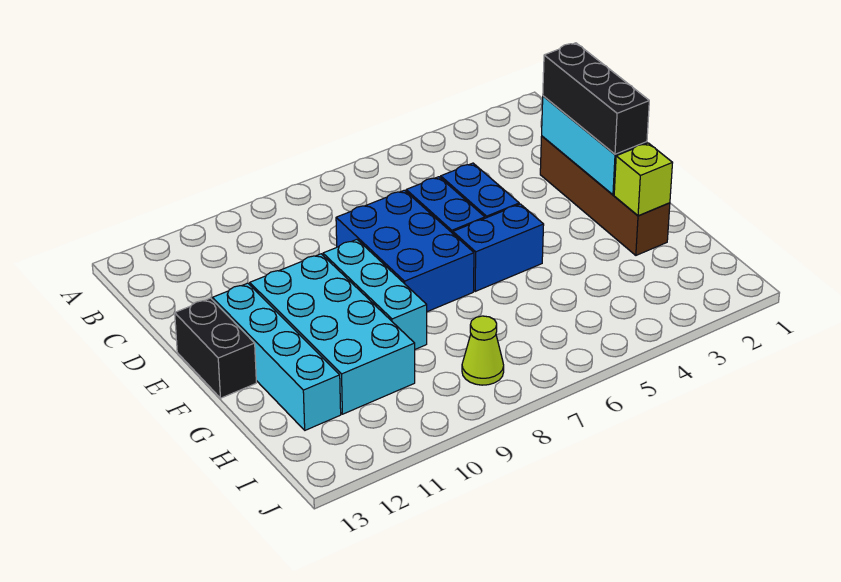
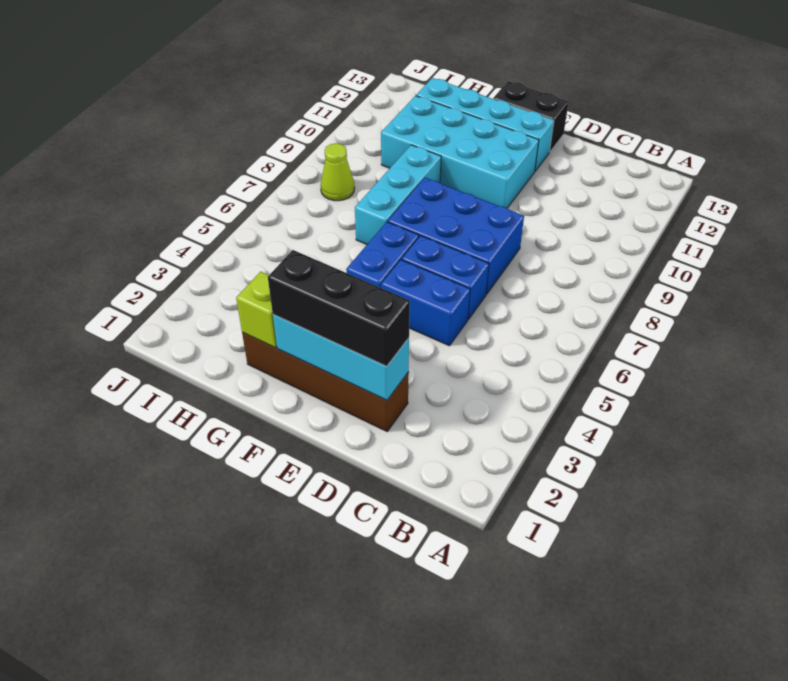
cyan brick E9:G9 level 1 -> cyan brick G7:G9 level 1

